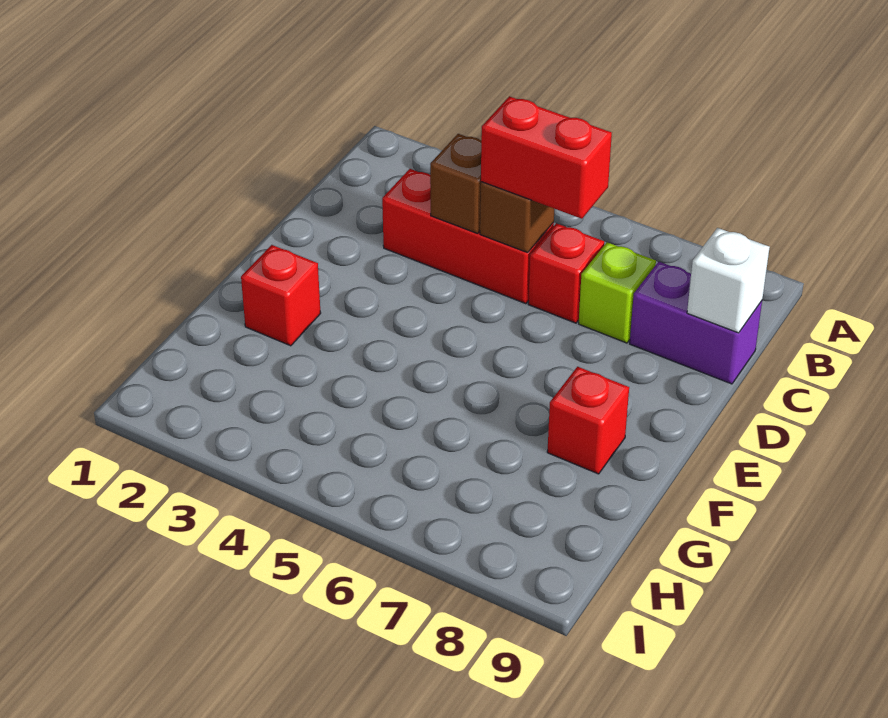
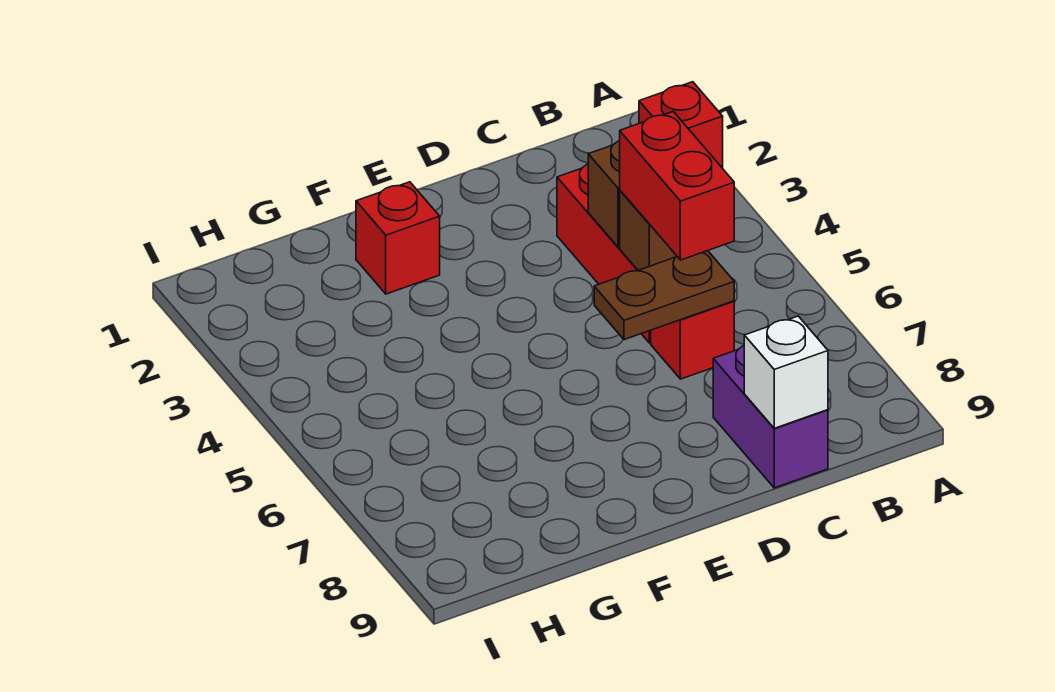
none -> brown plate C6:D6 level 2
lime brick C7 level 1 -> none
red brick F8 level 1 -> red brick A2 level 1

